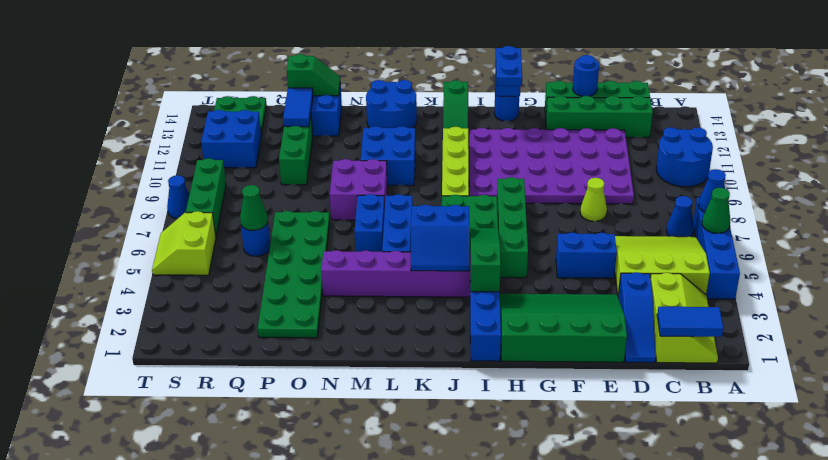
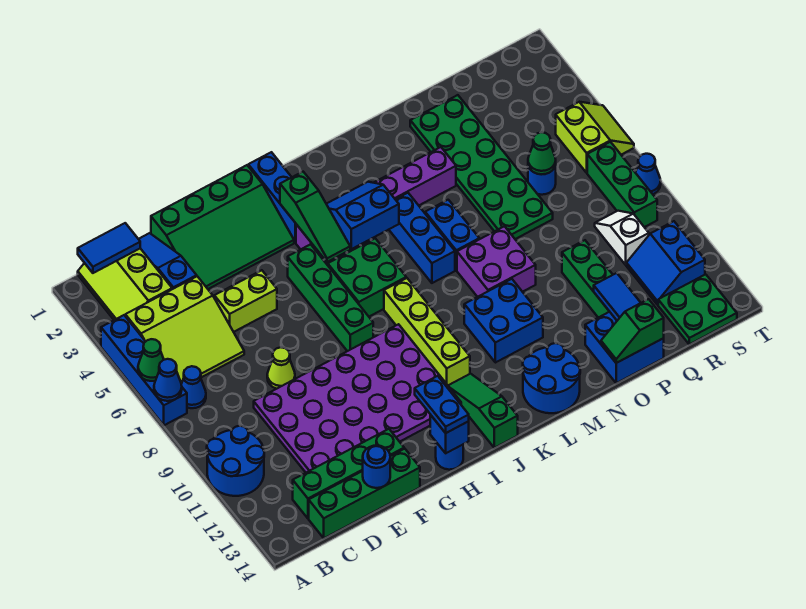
blue brick E5:F5 level 1 -> lime brick E5:F5 level 1
none -> white slope R9:R10 level 1 top 10
blue brick R11:S12 level 1 -> blue slope R11:S12 level 1 top S

